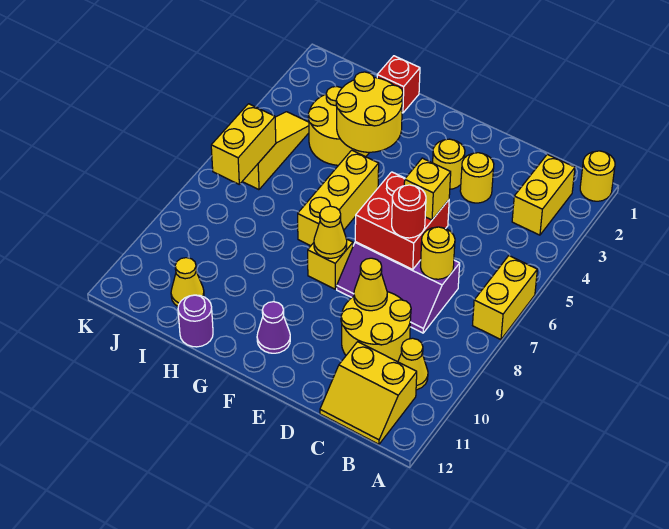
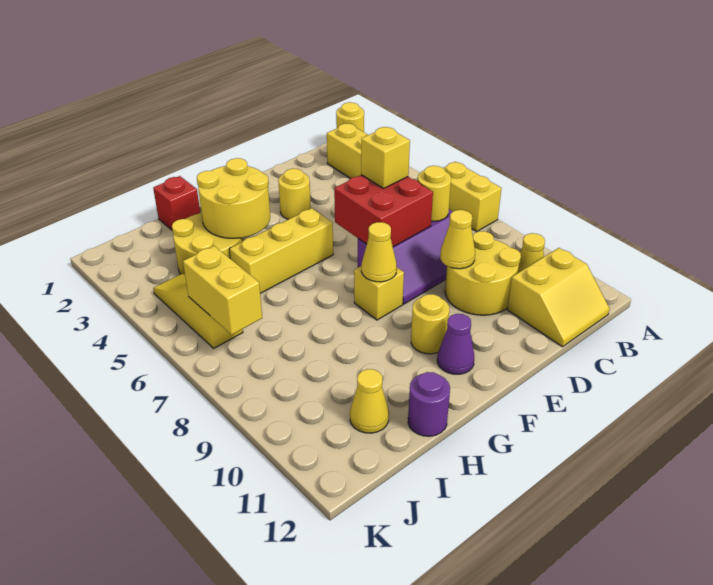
yellow round brick D3 level 1 -> yellow round brick F10 level 1
red round brick D7 level 3 -> none
yellow brick G5:G7 level 1 -> yellow brick F5:H5 level 1

